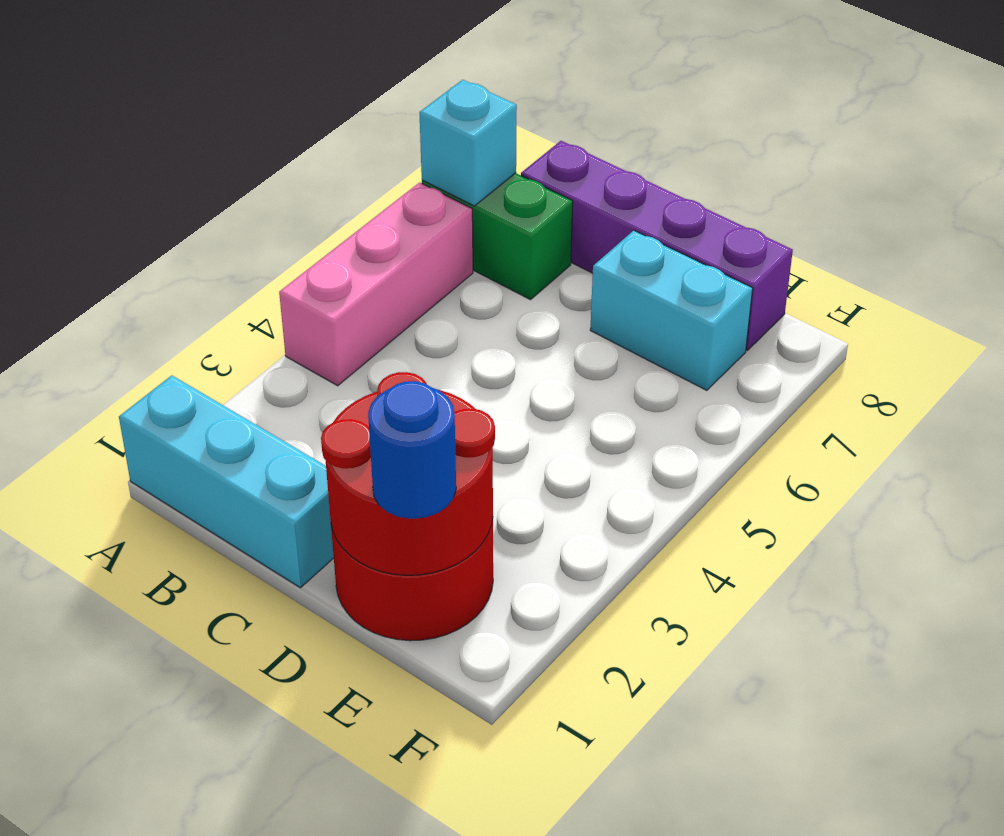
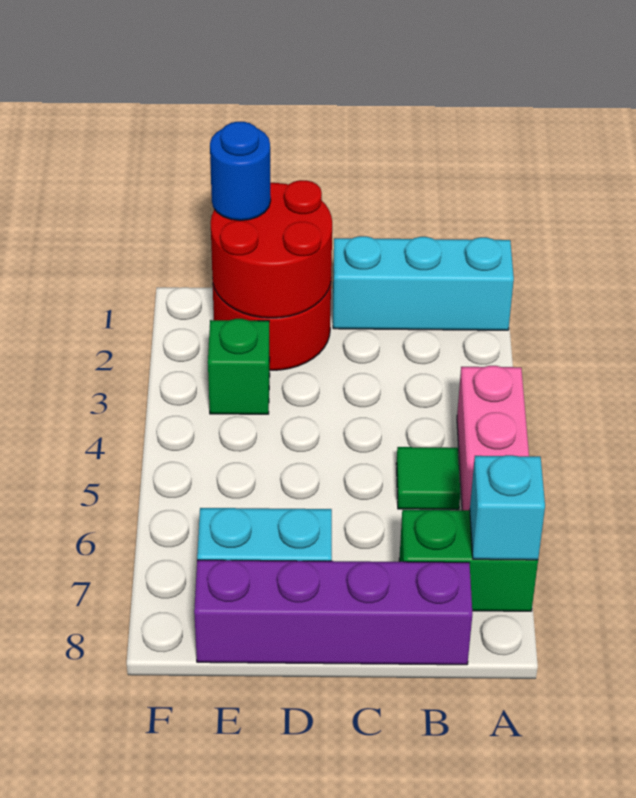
none -> green tile B5 level 1
none -> green brick E3 level 1

